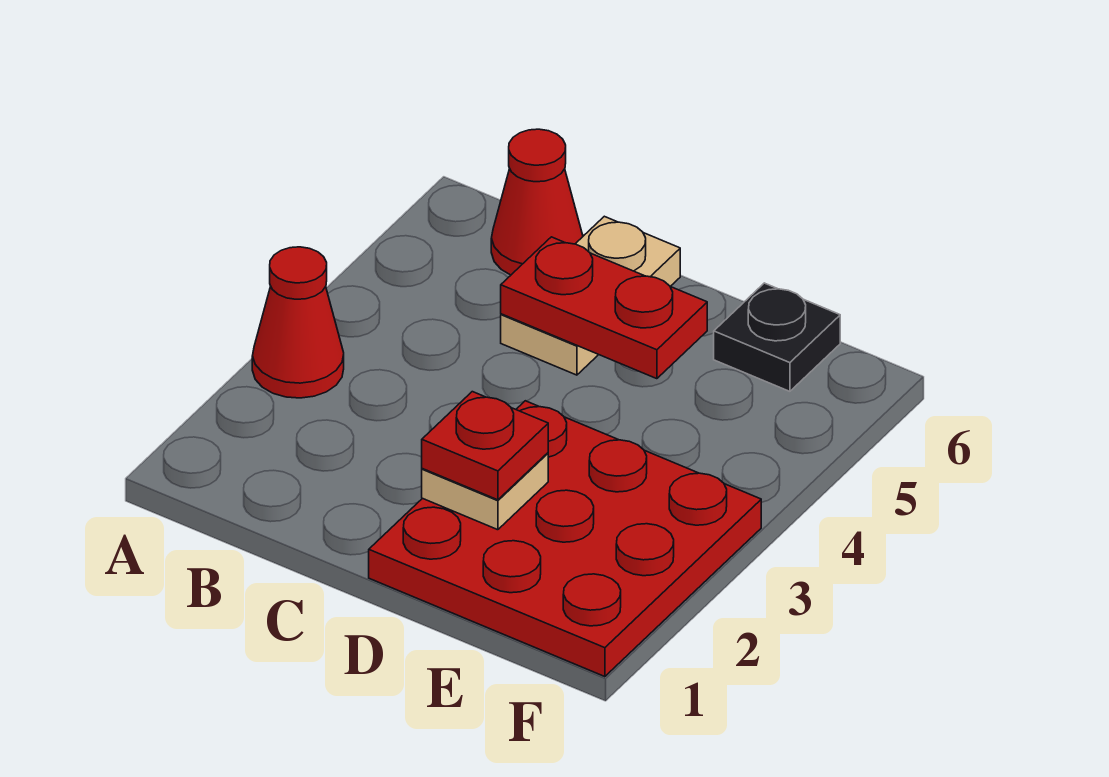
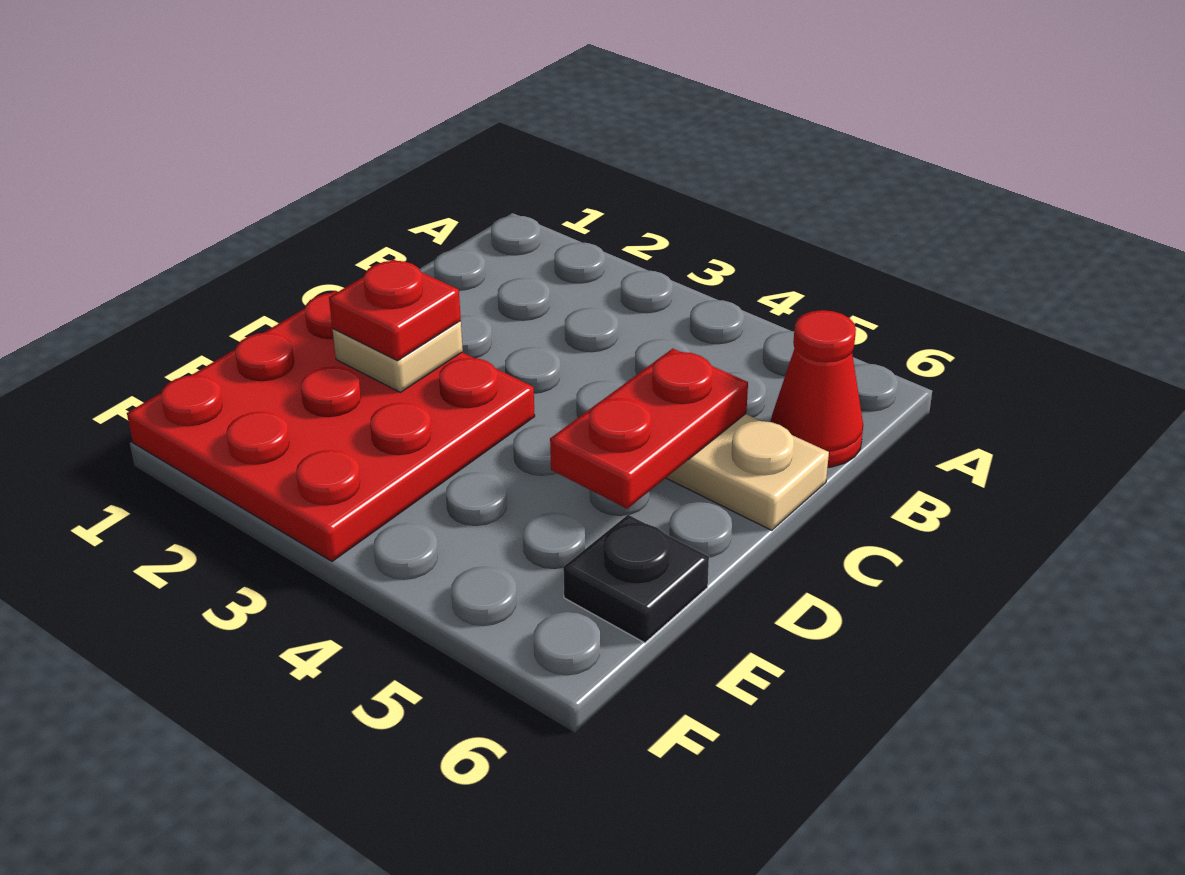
red cone A3 level 1 -> none

